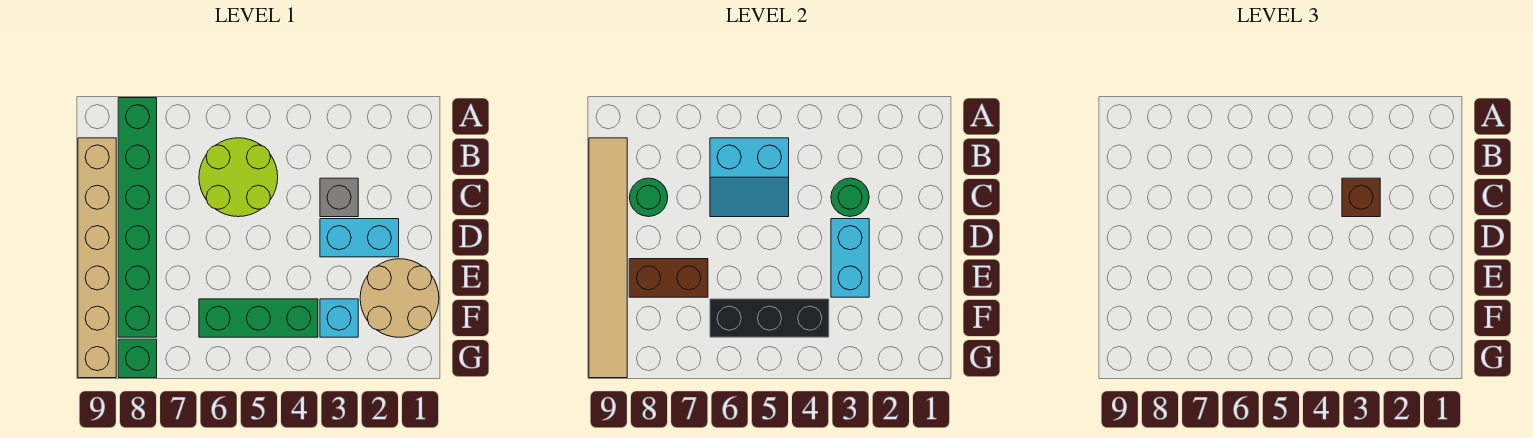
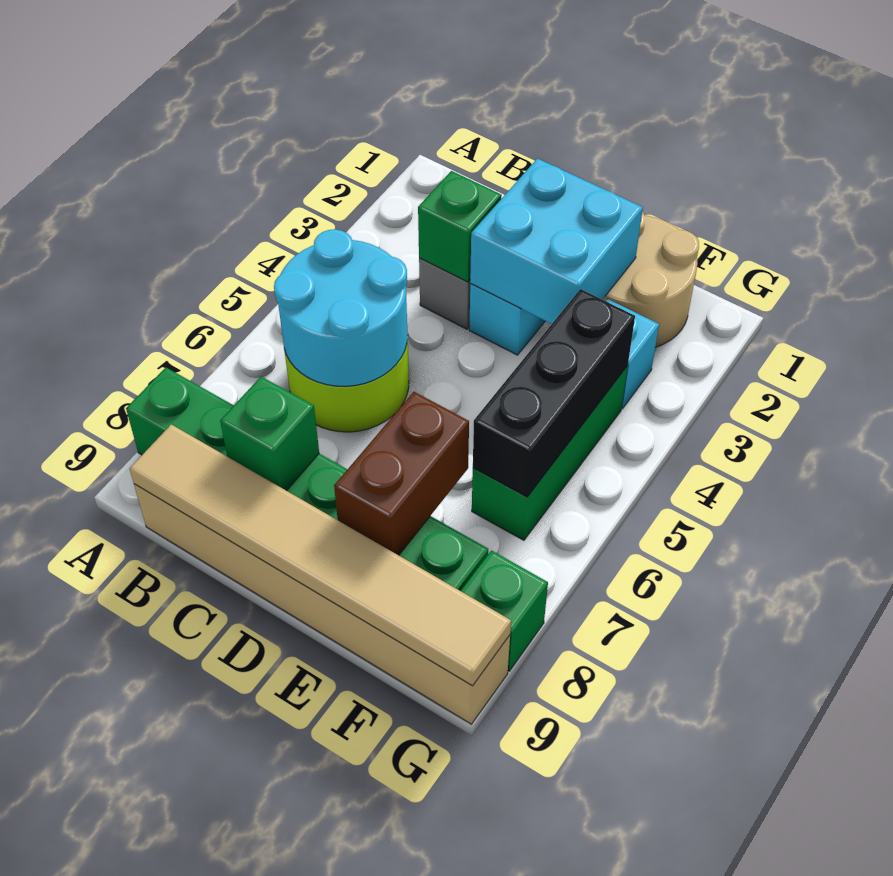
cyan slope B5:C6 level 2 top B -> cyan round brick B5:C6 level 2
green round brick C3 level 2 -> green brick C3 level 2
brown brick C3 level 3 -> none
green round brick C8 level 2 -> green brick C8 level 2
cyan brick D3:E3 level 2 -> cyan brick D2:E3 level 2

